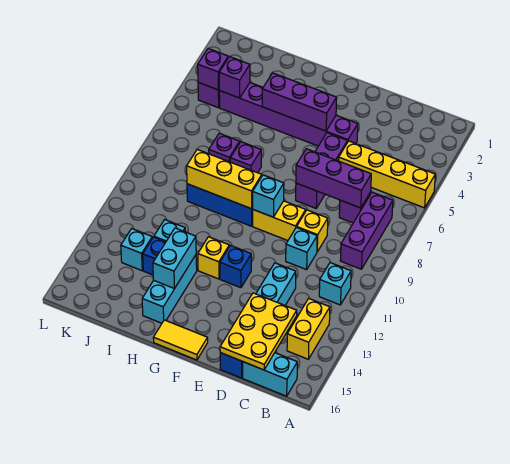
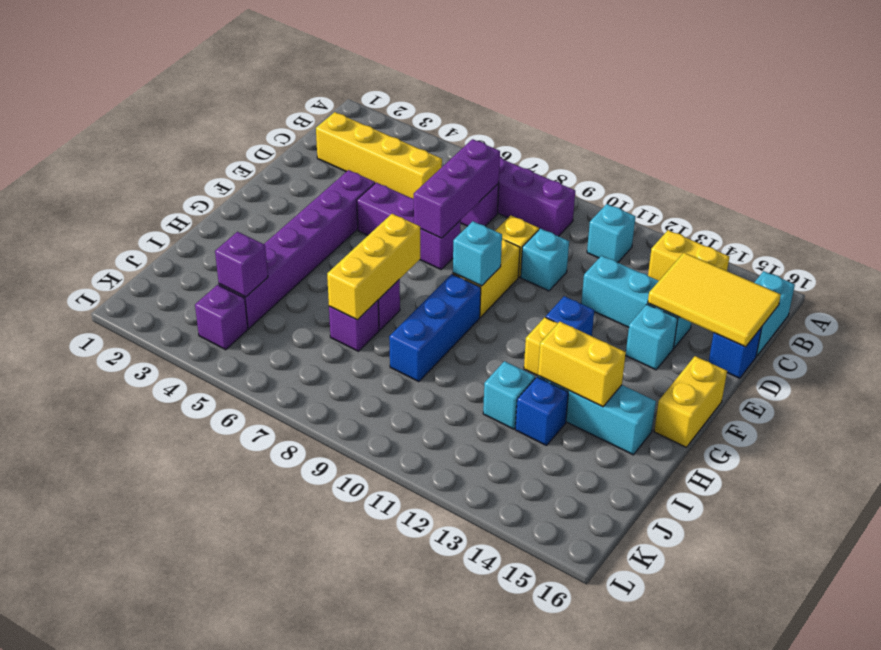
yellow brick A5:D5 level 1 -> yellow brick C2:C5 level 1
yellow plate C14:D16 level 2 -> yellow tile C14:D16 level 2
purple brick F4:H4 level 2 -> none
yellow tile F16:G16 level 1 -> yellow brick F16:G16 level 1
yellow brick G9:I9 level 2 -> yellow brick G7:I7 level 2
cyan brick H13:H14 level 2 -> yellow brick H13:H14 level 2
cyan brick J13 level 1 -> cyan brick E14 level 1
purple brick K4 level 2 -> none

